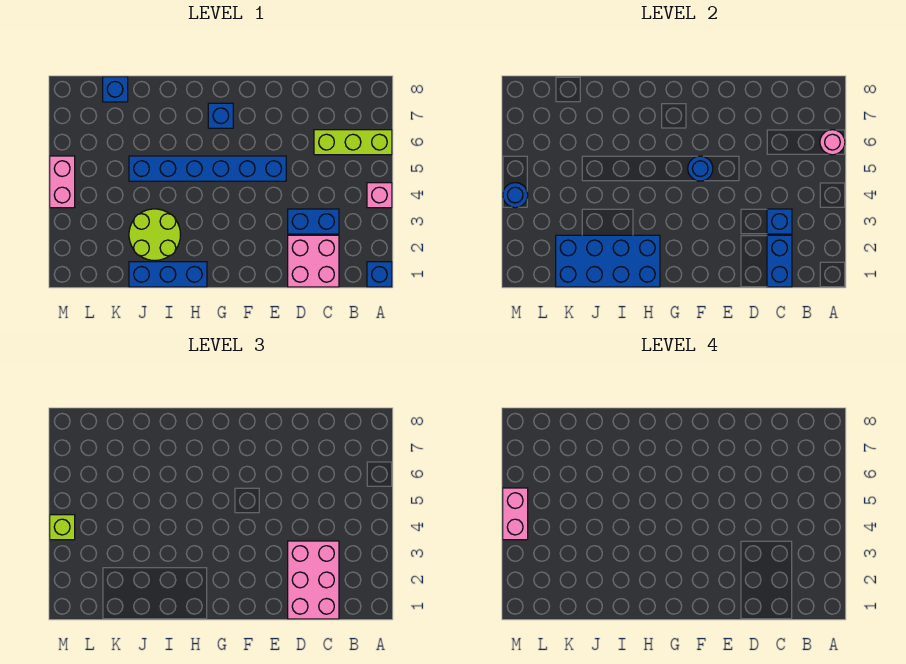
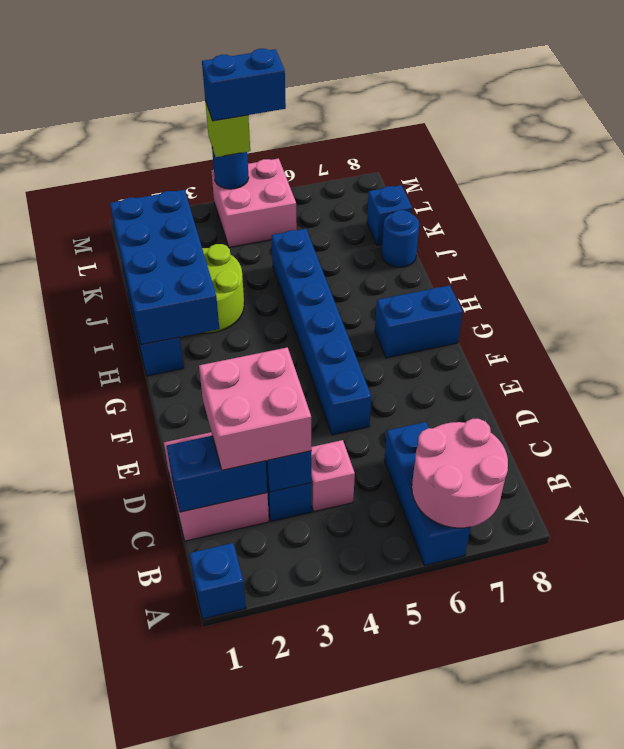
pink brick A4 level 1 -> pink brick C4 level 1
lime brick A6:C6 level 1 -> blue brick A6:C6 level 1
pink round brick A6 level 2 -> pink round brick A6:B7 level 2
pink brick C1:D3 level 3 -> pink brick C2:D3 level 3
blue round brick F5 level 2 -> blue round brick J8 level 1
blue brick G7 level 1 -> blue brick G7:G8 level 1
pink brick M4:M5 level 1 -> pink brick L4:M5 level 1
pink brick M4:M5 level 4 -> blue brick M4:M5 level 4

